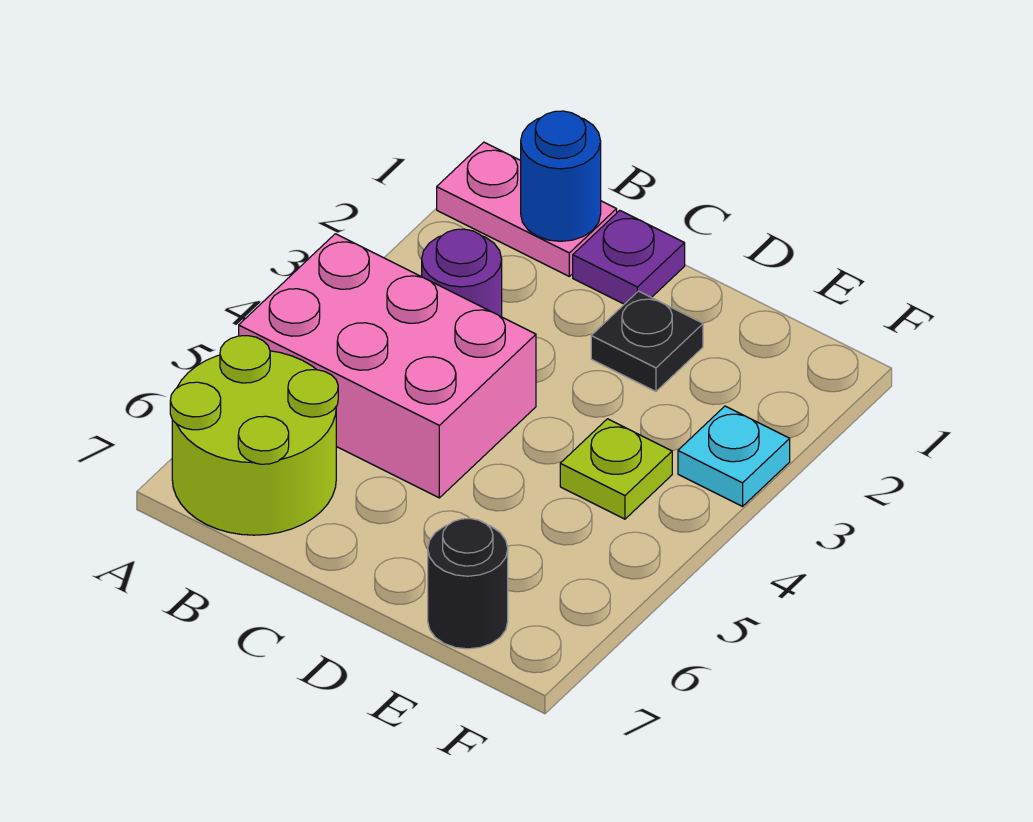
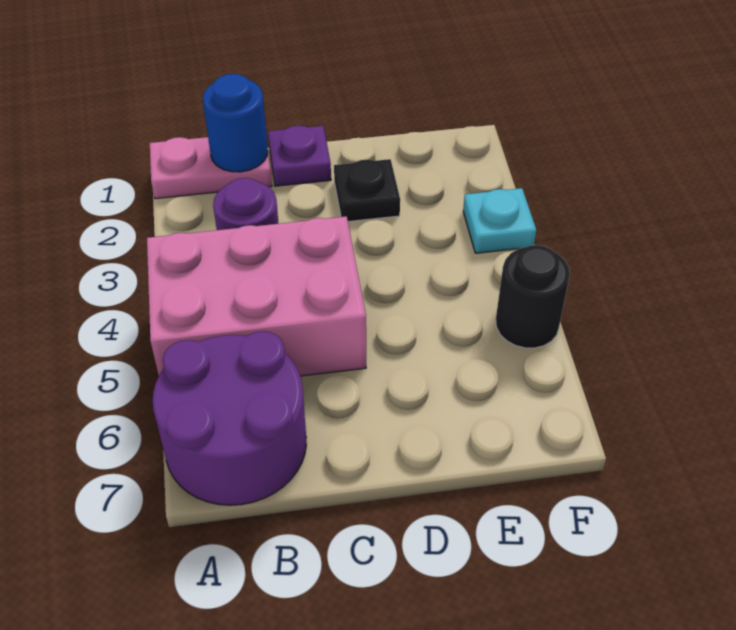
lime round brick A6:B7 level 1 -> purple round brick A6:B7 level 1
lime plate E4 level 1 -> none
black round brick E7 level 1 -> black round brick F5 level 1

